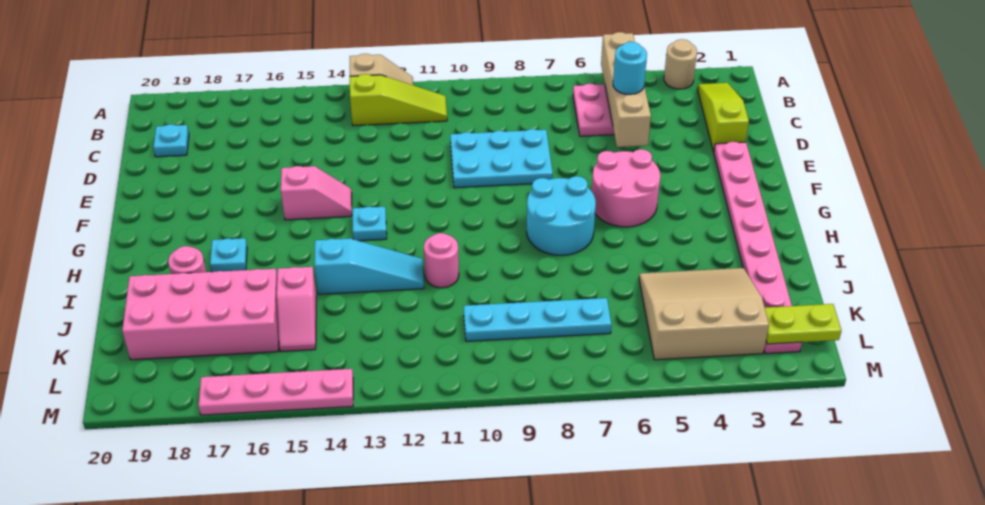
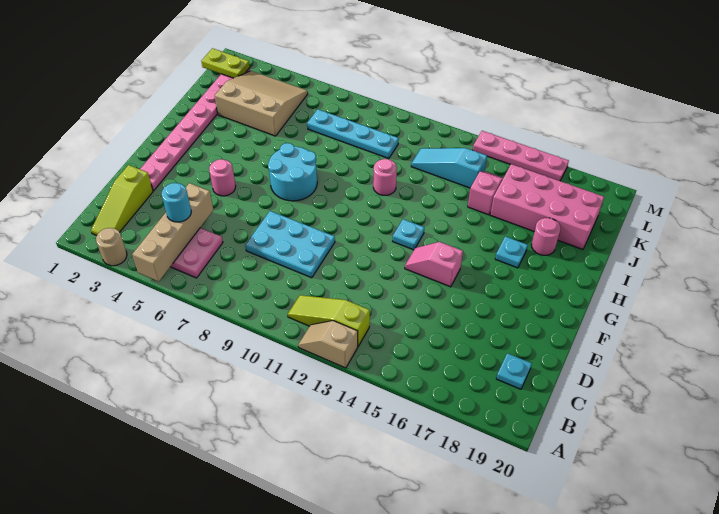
pink round brick F5:G6 level 1 -> pink round brick F5 level 1
cyan slope I12:I14 level 1 top 14 -> cyan slope K12:K14 level 1 top 14
tan slope J3:L5 level 1 top L -> tan slope J3:L5 level 1 top J

